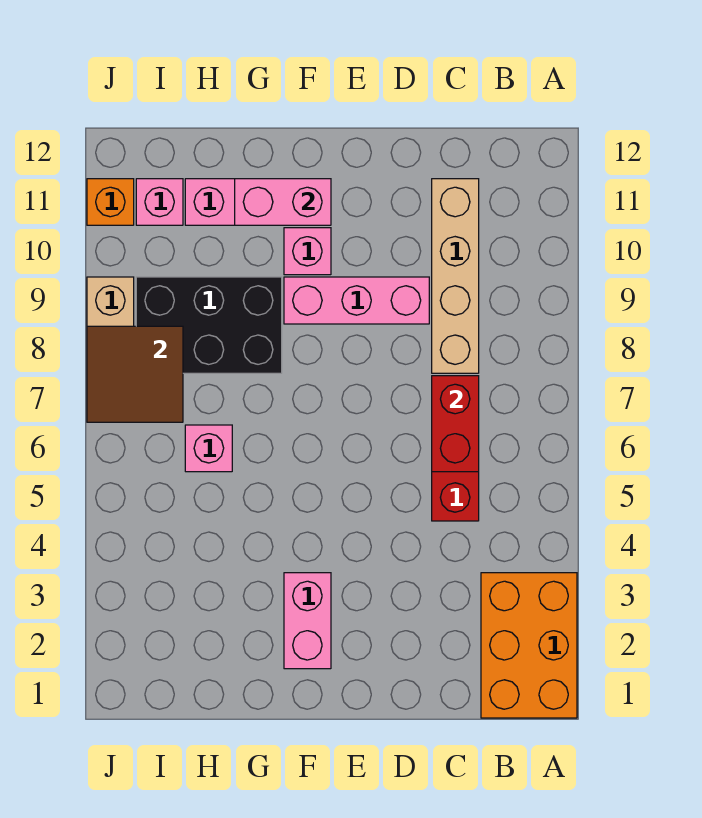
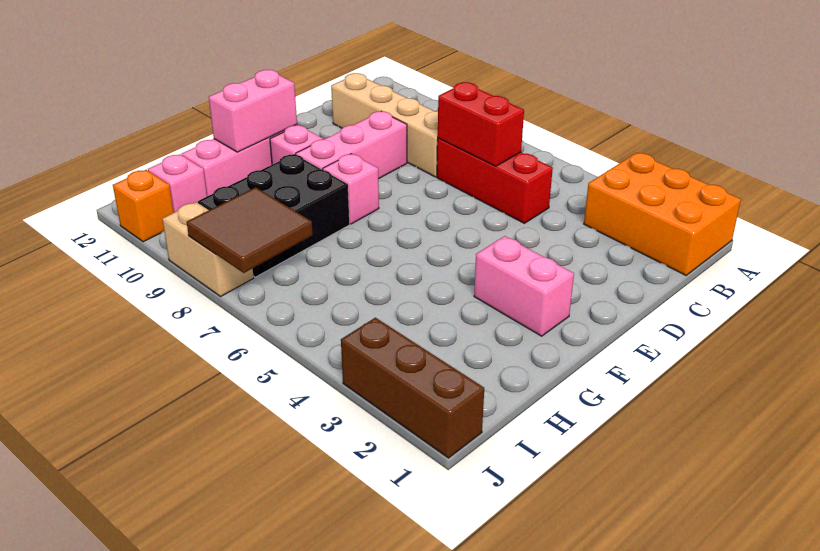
pink brick H6 level 1 -> pink brick F8 level 1
none -> brown brick J1:J3 level 1

